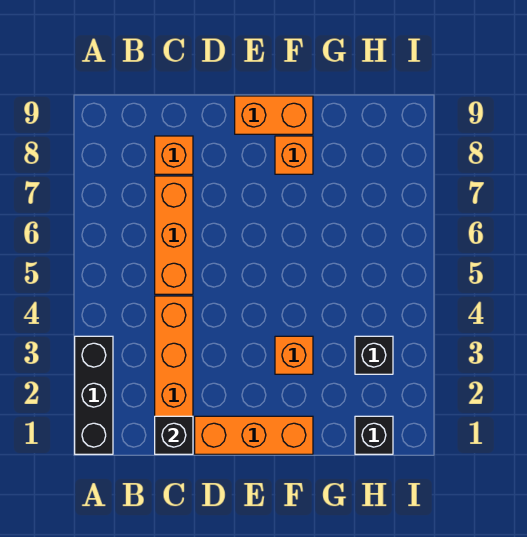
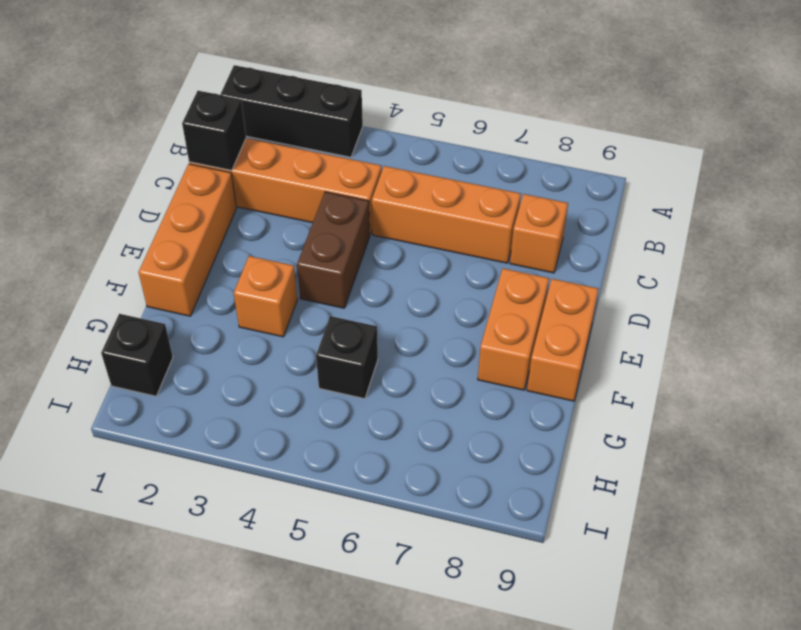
none -> brown brick D4:E4 level 1
orange brick F8 level 1 -> orange brick E8:F8 level 1
black brick H3 level 1 -> black brick G5 level 1

